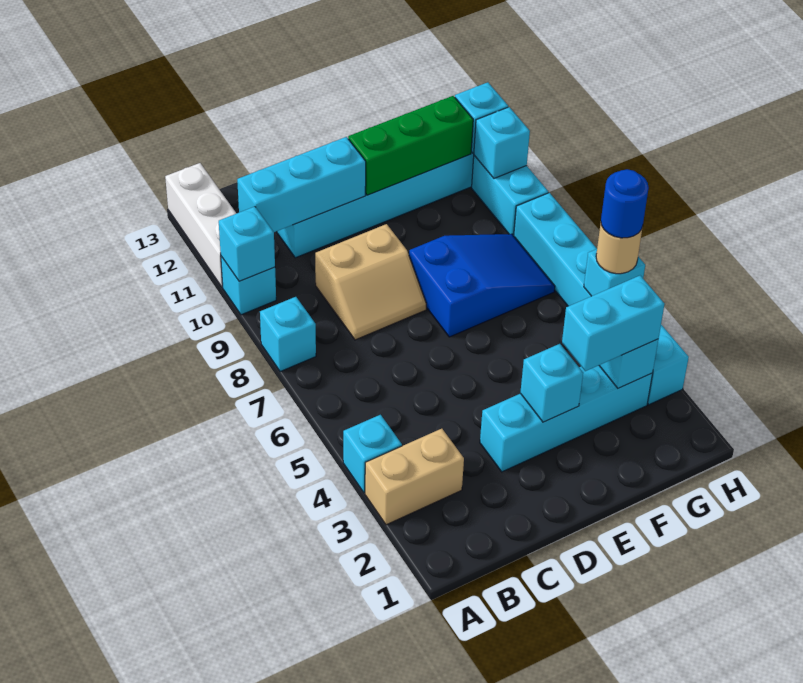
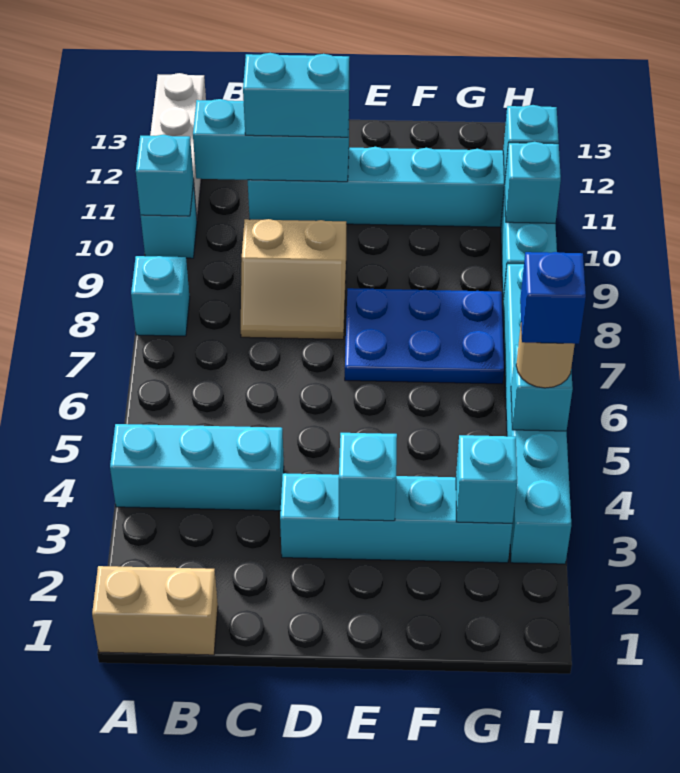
tan brick A3:B3 level 1 -> tan brick A1:B1 level 1
cyan brick A4 level 1 -> cyan brick A4:C4 level 1
blue slope E7:G8 level 1 top E -> blue plate E7:G8 level 1
green brick E11:G11 level 2 -> none
cyan brick F3:G3 level 3 -> cyan brick C11:D11 level 3
blue round brick H5 level 4 -> blue brick H5 level 4

